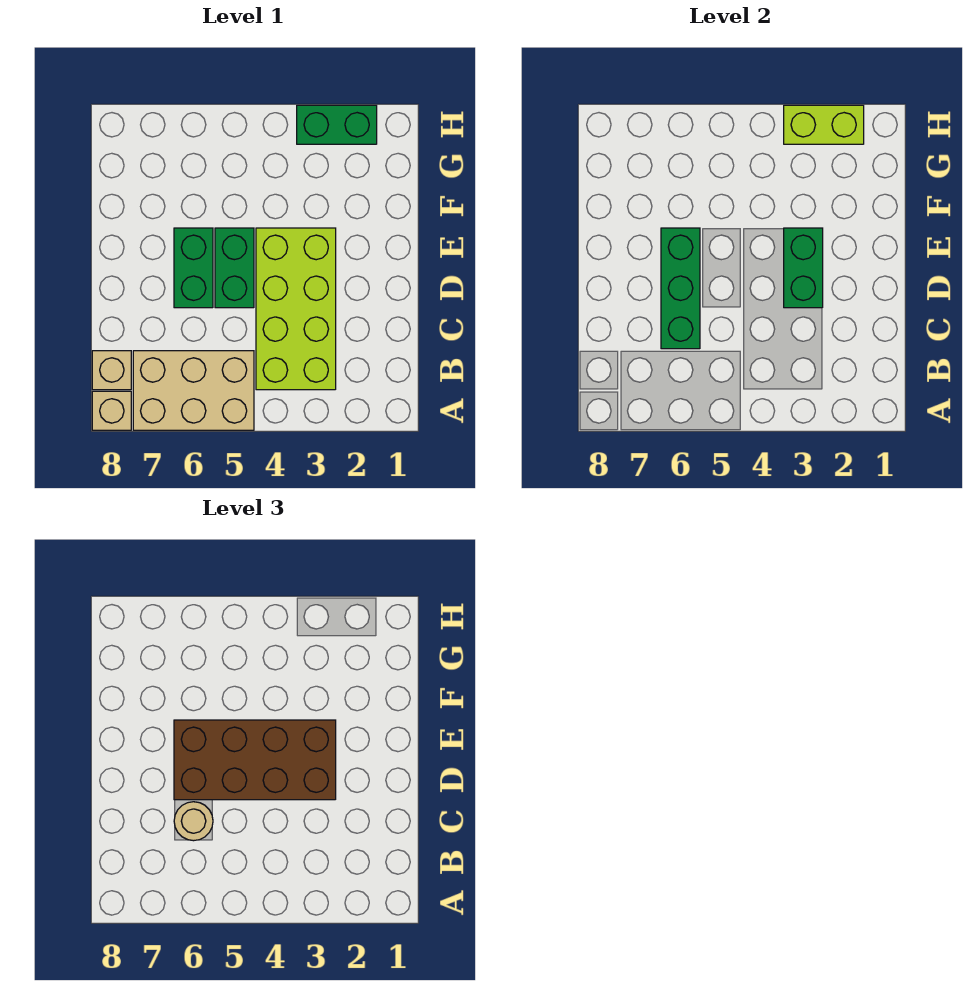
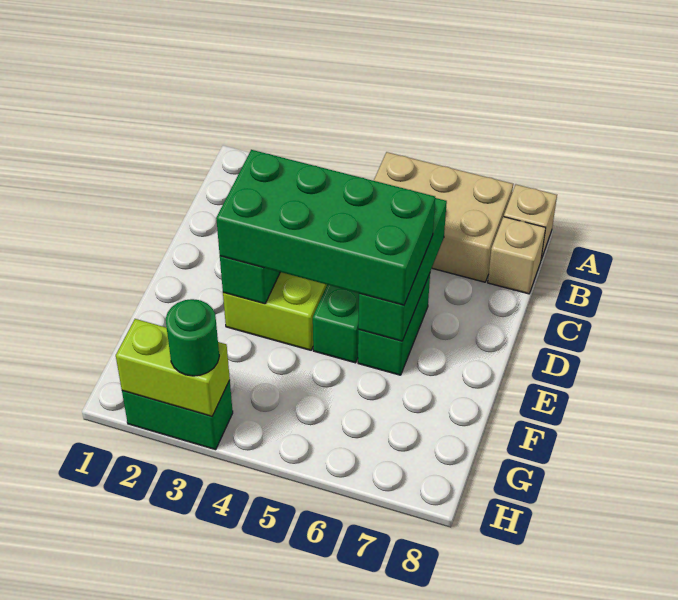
tan round brick C6 level 3 -> none
brown brick D3:E6 level 3 -> green brick D3:E6 level 3
none -> green round brick H3 level 3

